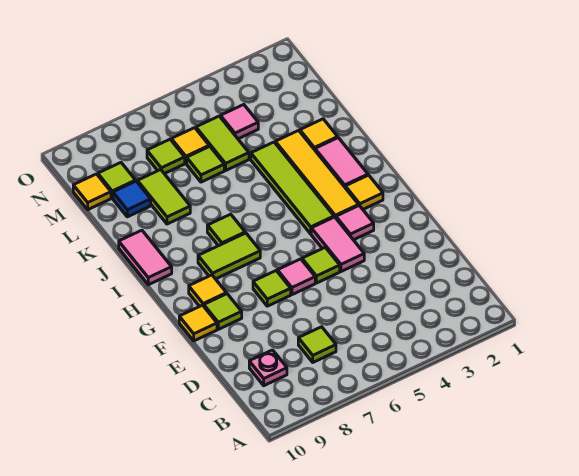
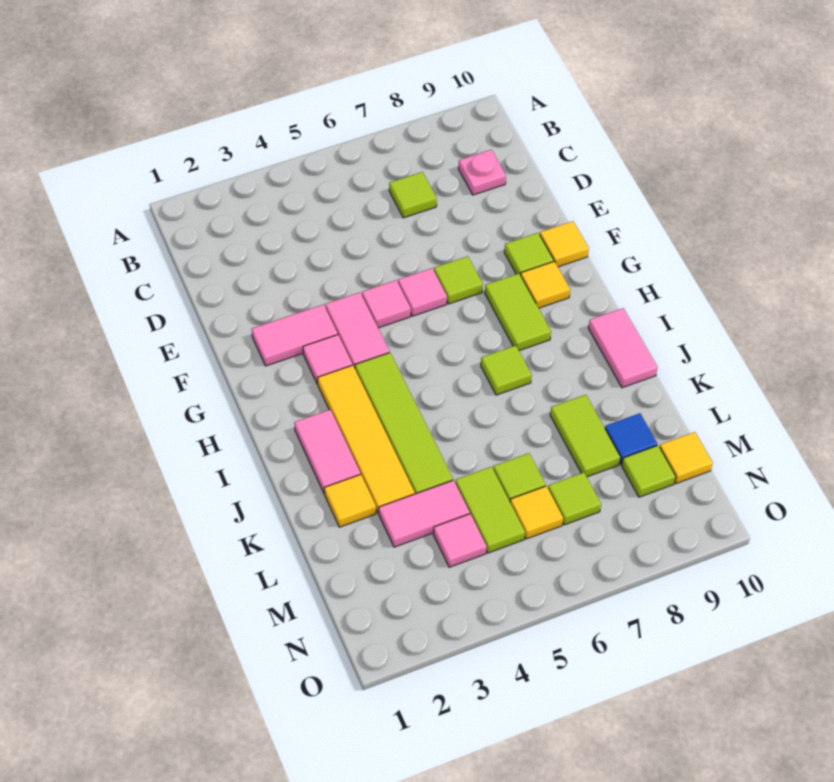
none -> pink tile F2:F3 level 1
lime tile F5 level 1 -> pink tile F5 level 1
yellow tile H2 level 1 -> none
lime tile H7:H8 level 1 -> lime tile G8:H8 level 1
none -> pink tile L3:L4 level 1

